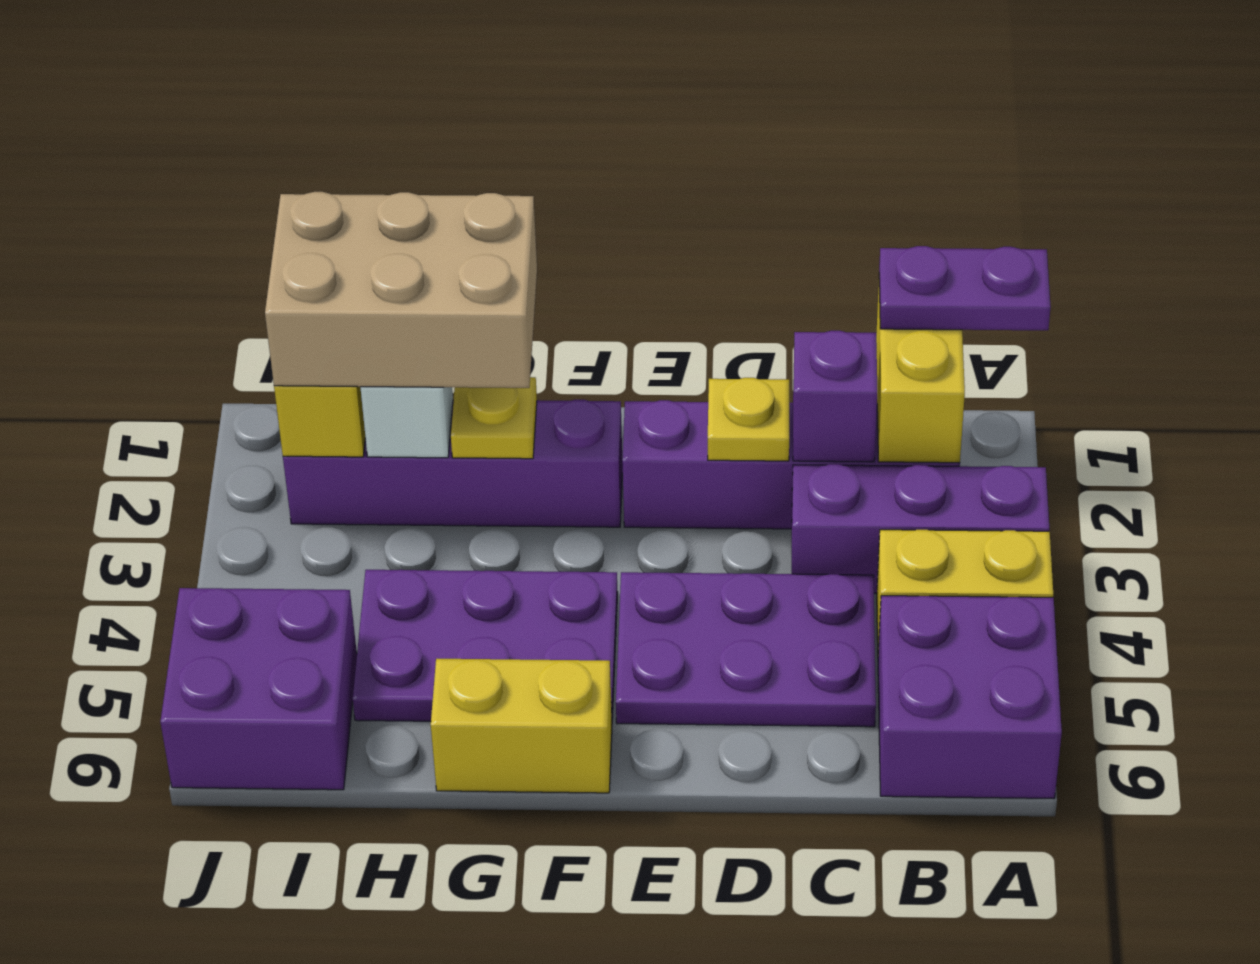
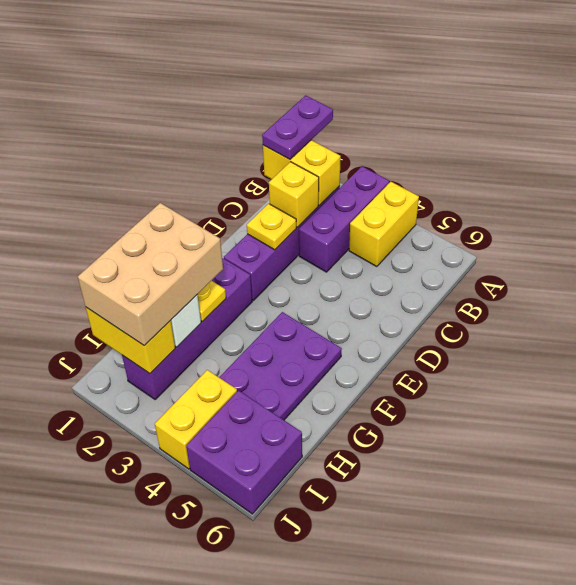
purple brick A5:B6 level 1 -> none
purple brick C2 level 2 -> yellow brick C2 level 2
purple plate C4:E5 level 1 -> none
yellow brick F6:G6 level 1 -> yellow brick I4:J4 level 1

